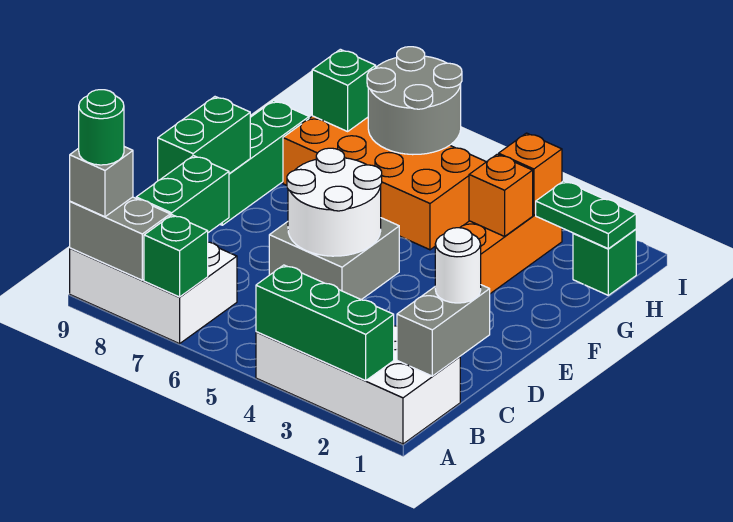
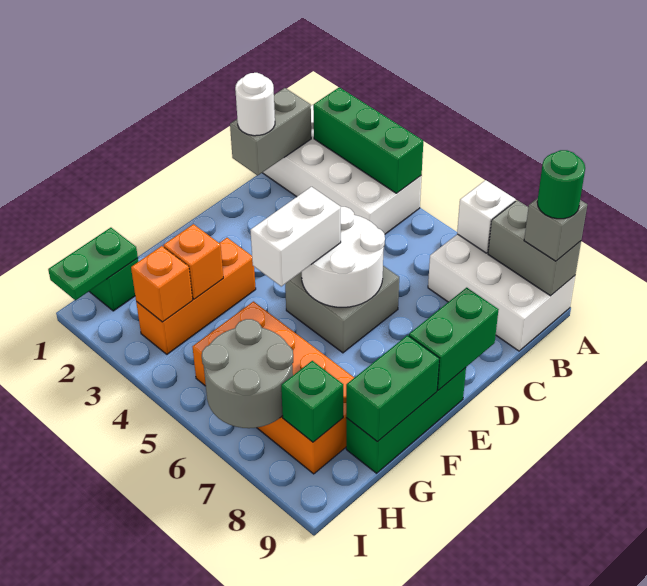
green brick A7 level 2 -> white brick A7 level 2
green brick B8:C8 level 2 -> green brick F9:G9 level 2
none -> white brick E5:F5 level 3
green plate H1:H2 level 2 -> green plate H1:I1 level 2

